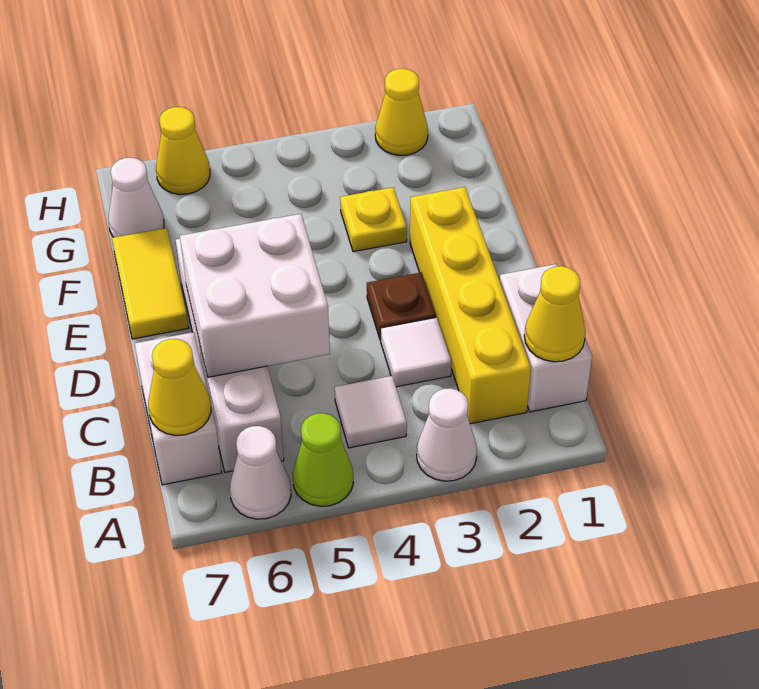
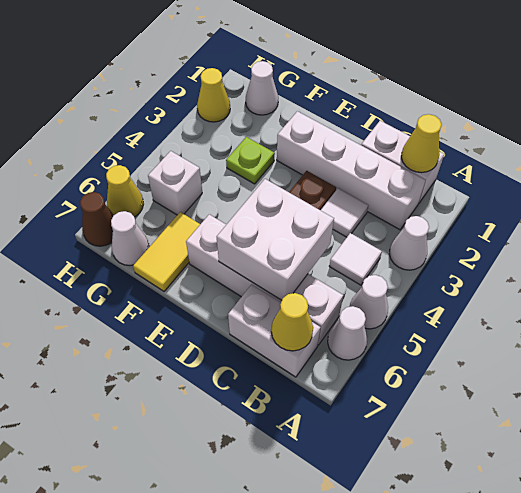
lime cone A5 level 1 -> white cone A5 level 1
yellow brick B2:E2 level 1 -> white brick B2:E2 level 1
yellow tile E7:F7 level 1 -> yellow tile F6:F7 level 1
yellow plate F3 level 1 -> lime plate F3 level 1
none -> white cone G1 level 1
none -> white brick G5 level 1
none -> brown cone H7 level 1

